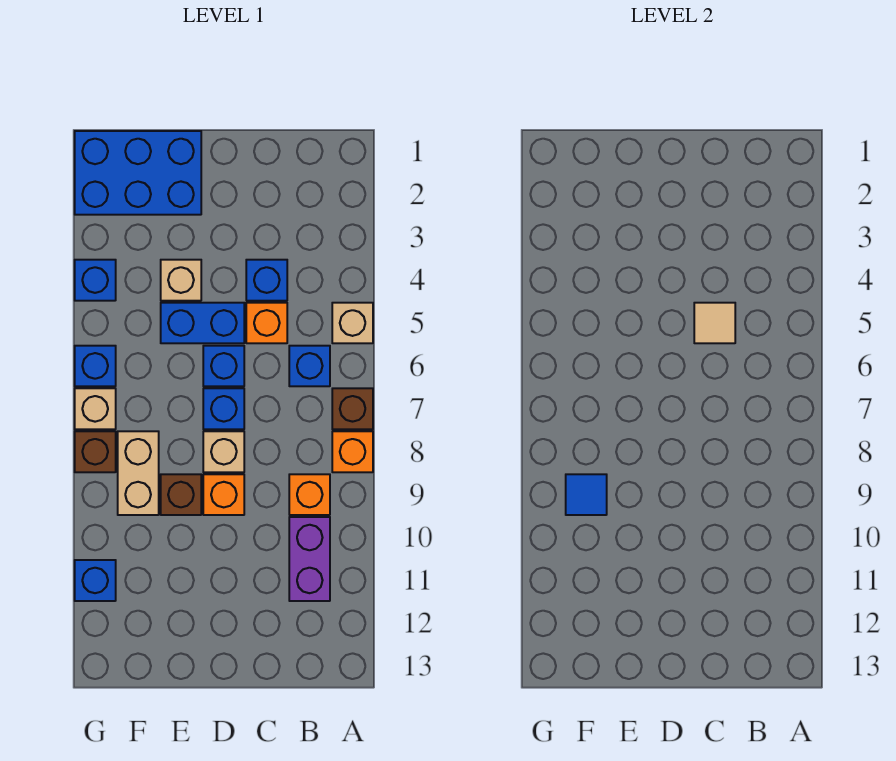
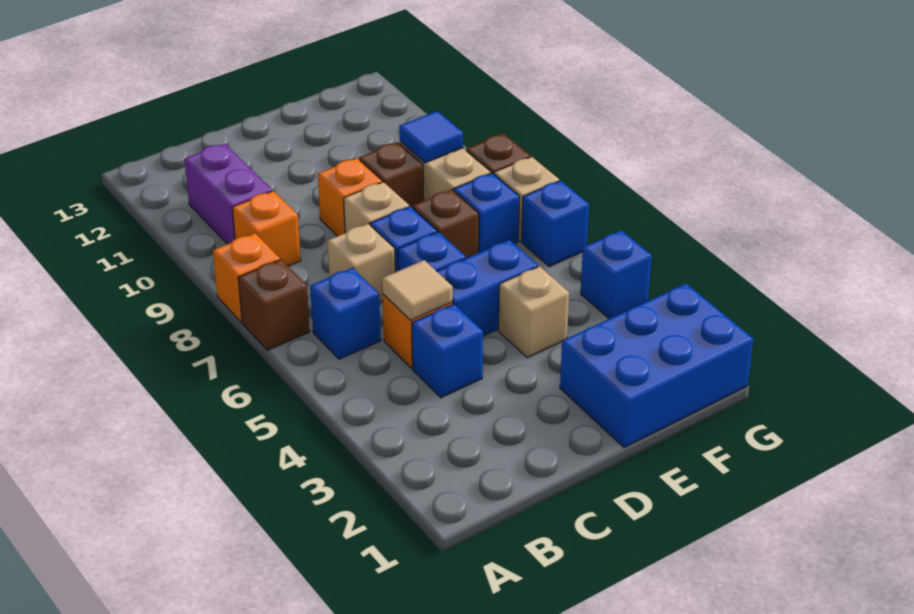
tan brick A5 level 1 -> tan brick C7 level 1
none -> brown brick E7 level 1
blue brick G11 level 1 -> blue brick F7 level 1

